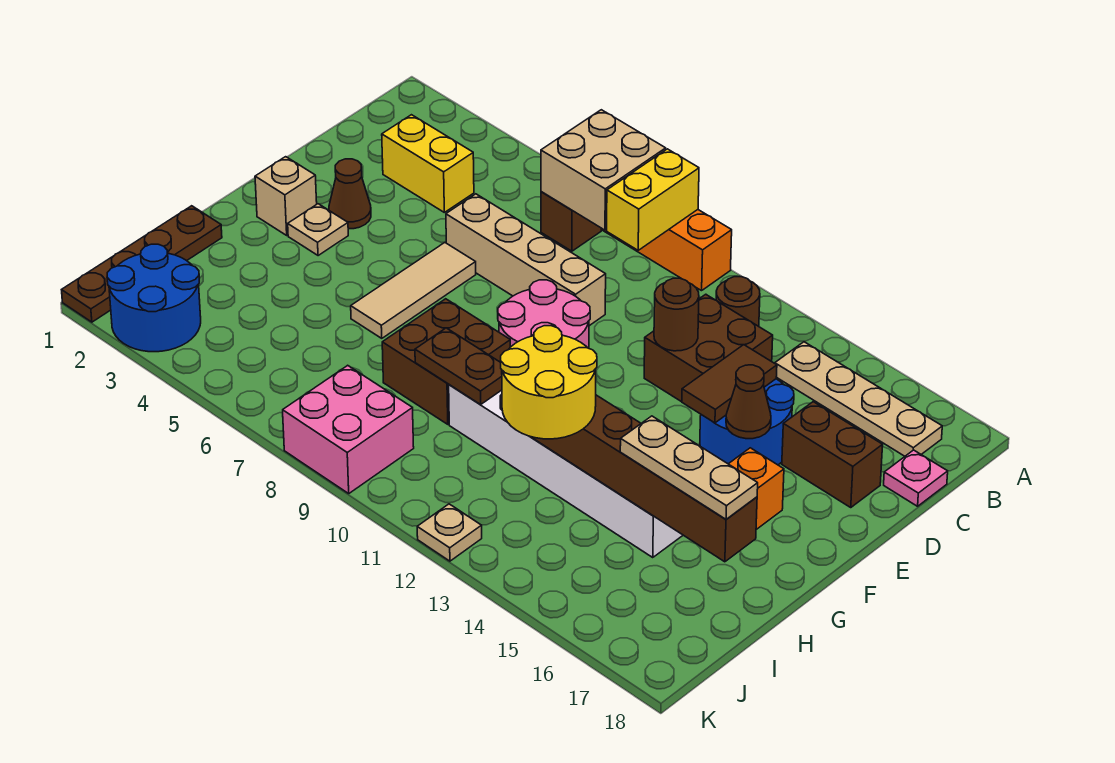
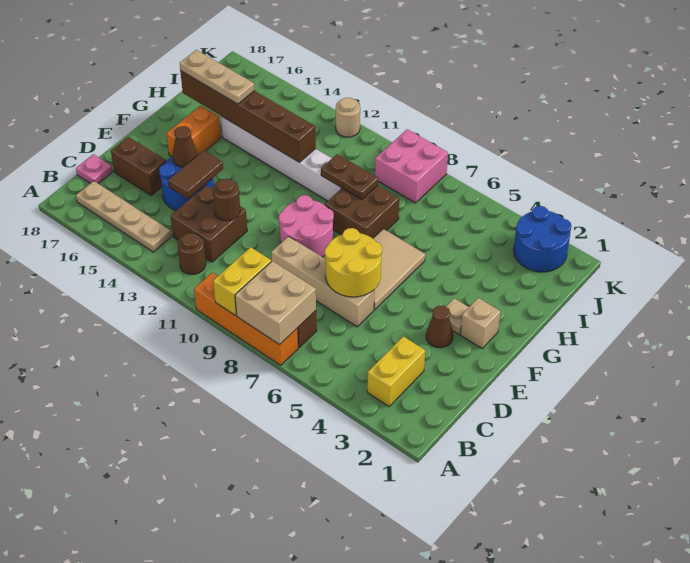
yellow brick C3:C4 level 1 -> yellow brick B3:C3 level 1
tan tile E6:G6 level 1 -> tan tile E6:G7 level 1
brown plate H1:K1 level 1 -> none
yellow round brick H12:I13 level 3 -> yellow round brick D6:E7 level 2
tan plate K12 level 1 -> tan round brick K12 level 1

